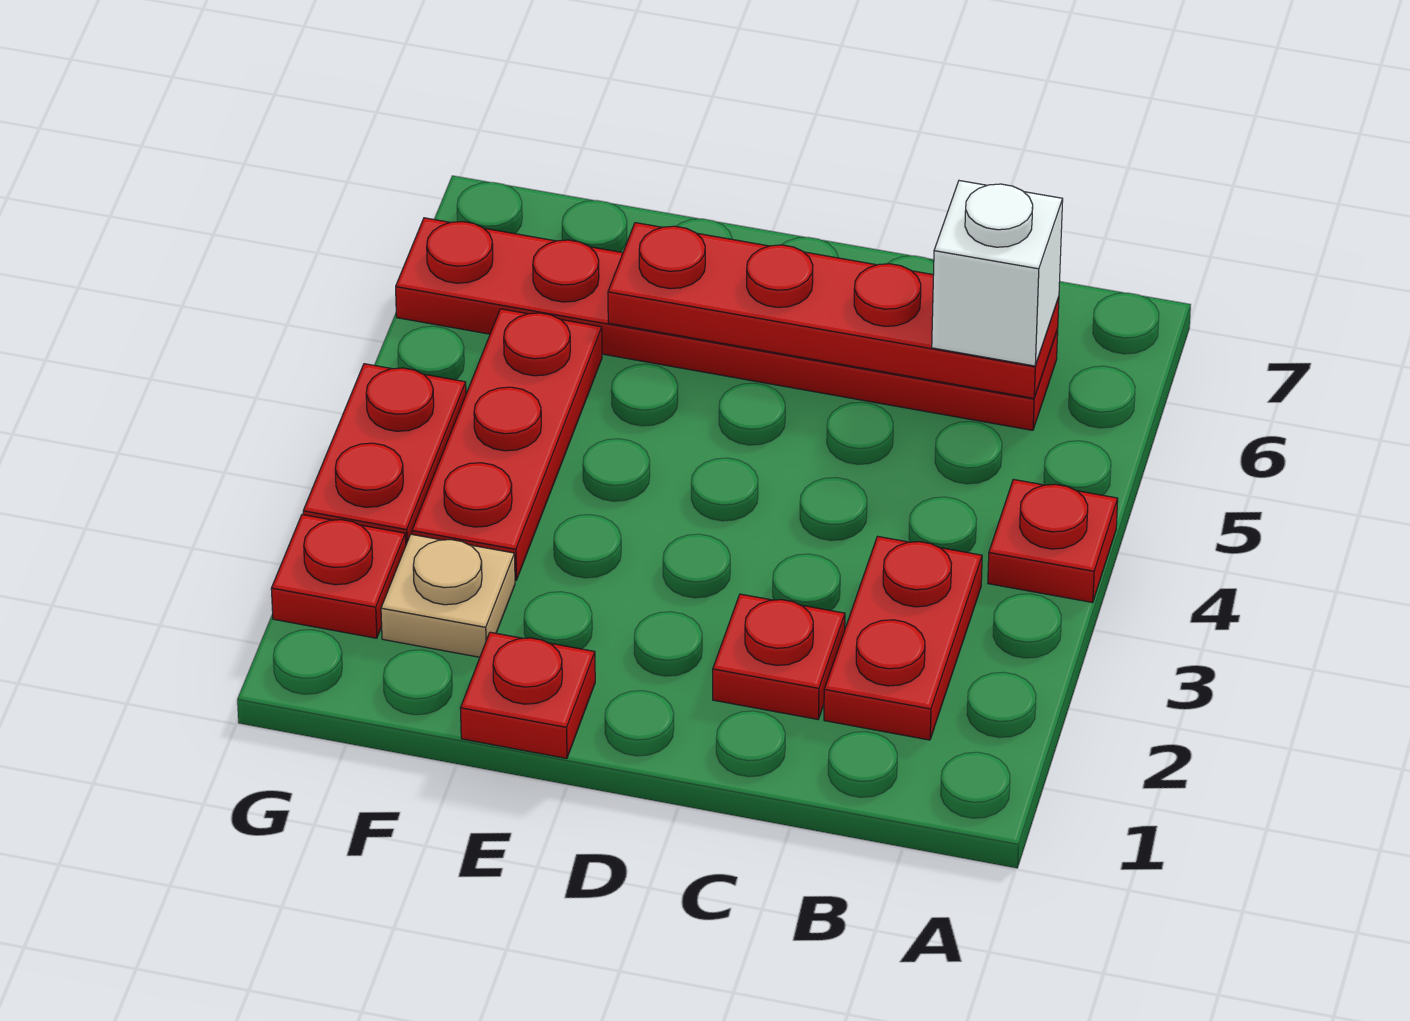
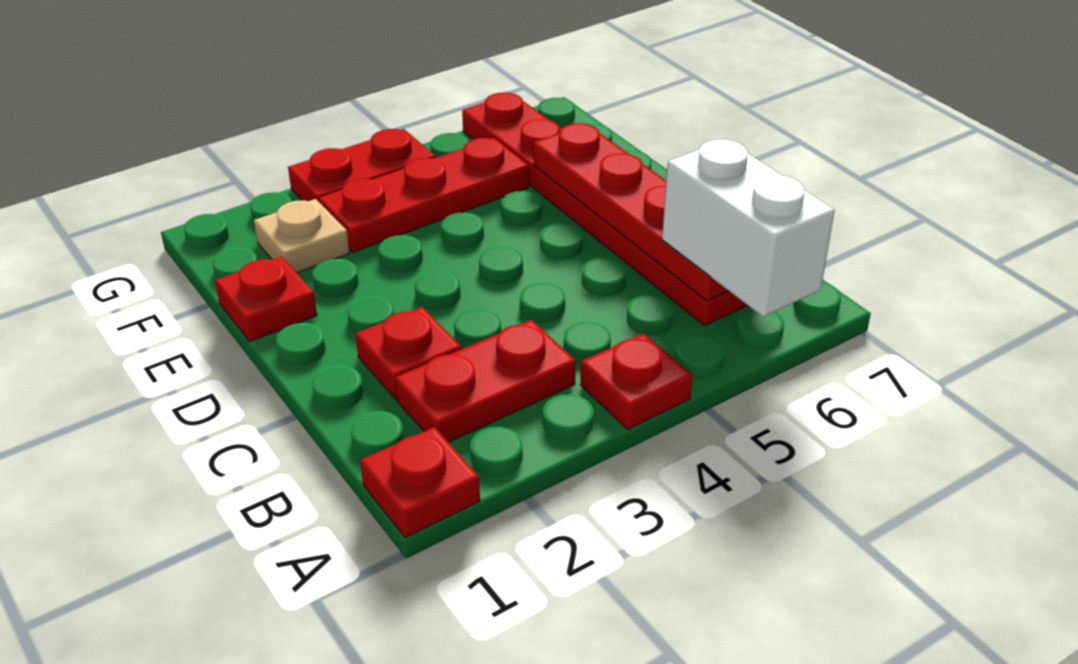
white brick B6 level 3 -> white brick A6:B6 level 3
red plate G2 level 1 -> red plate A1 level 1

